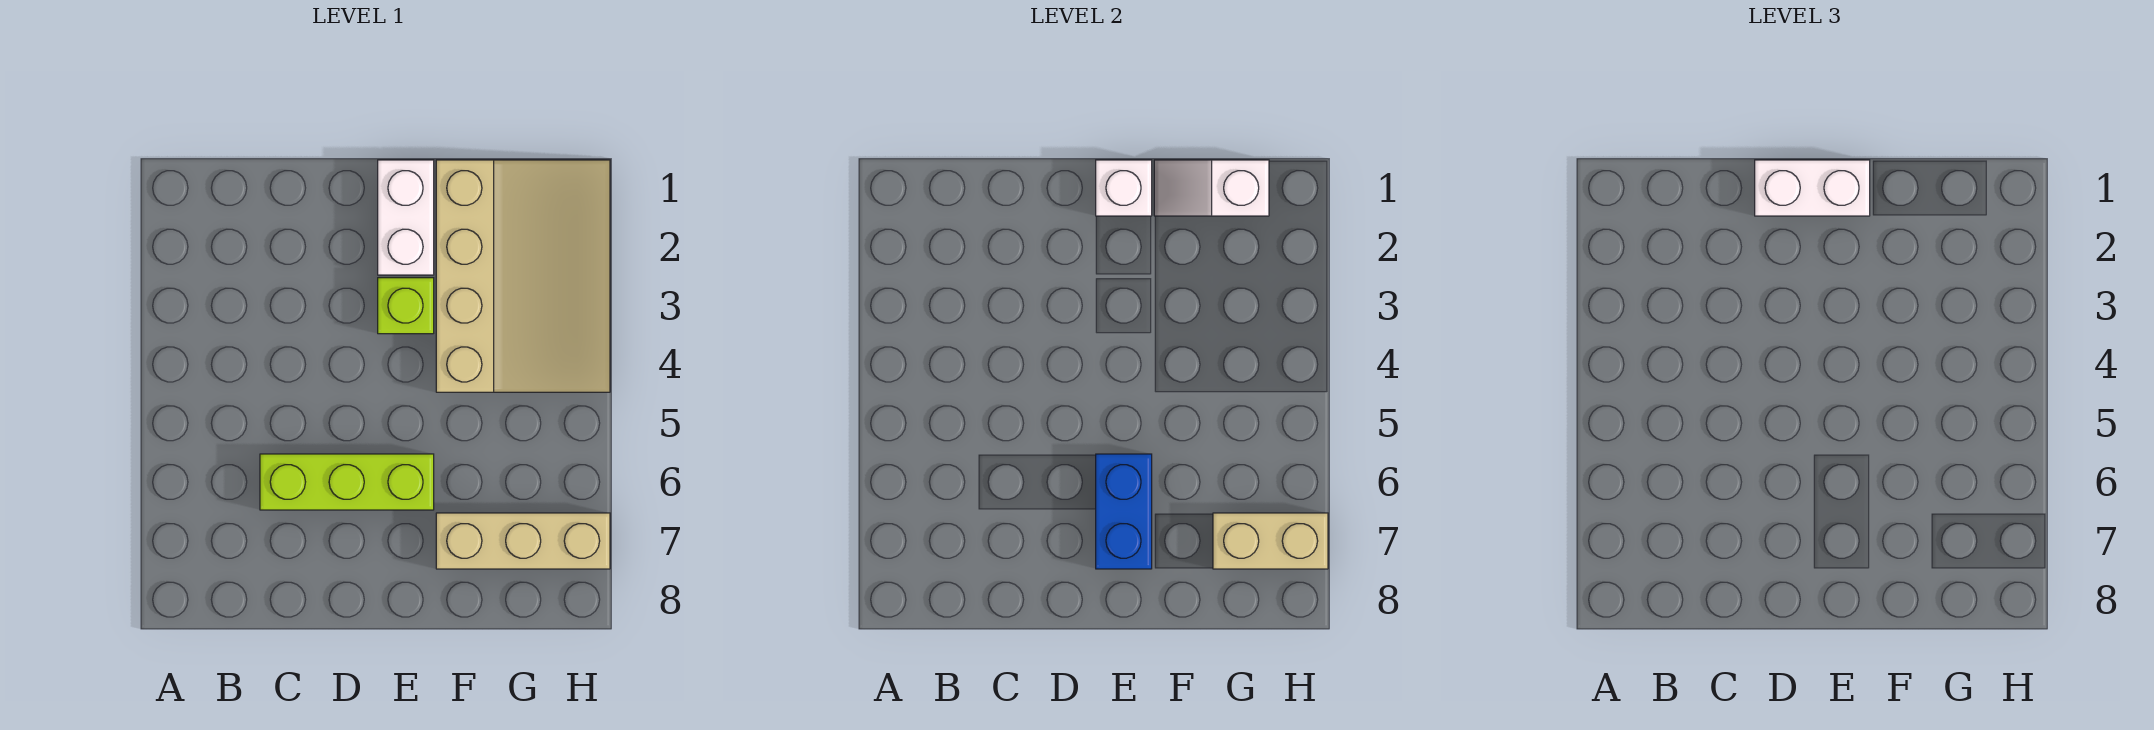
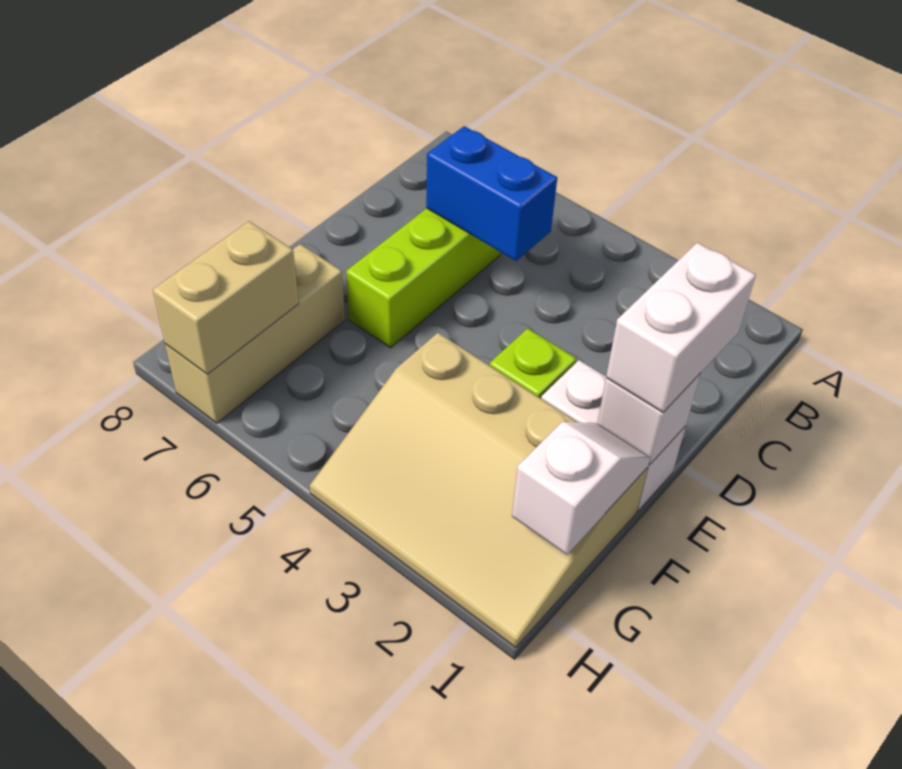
blue brick E6:E7 level 2 -> blue brick C5:C6 level 2

